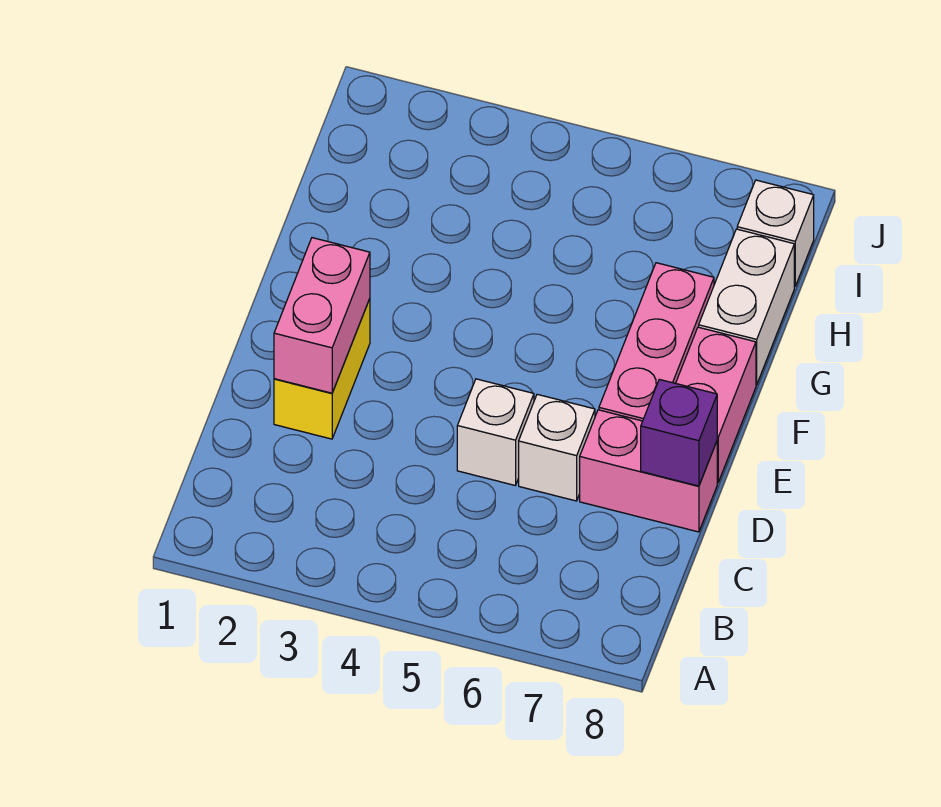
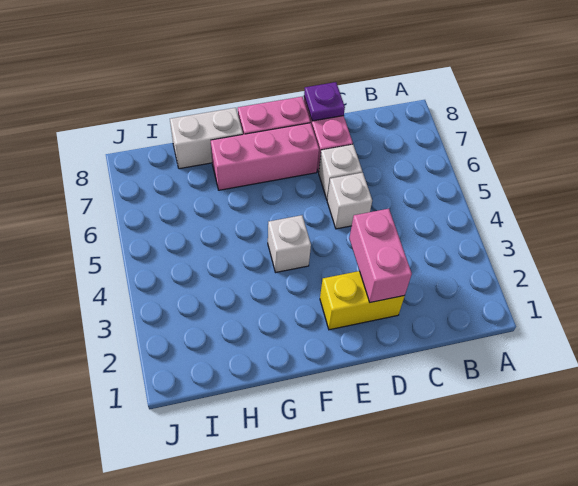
pink brick D2:E2 level 2 -> pink brick D2:D3 level 2
purple brick D8 level 2 -> purple plate D8 level 2
white brick I8 level 1 -> white brick F4 level 1

